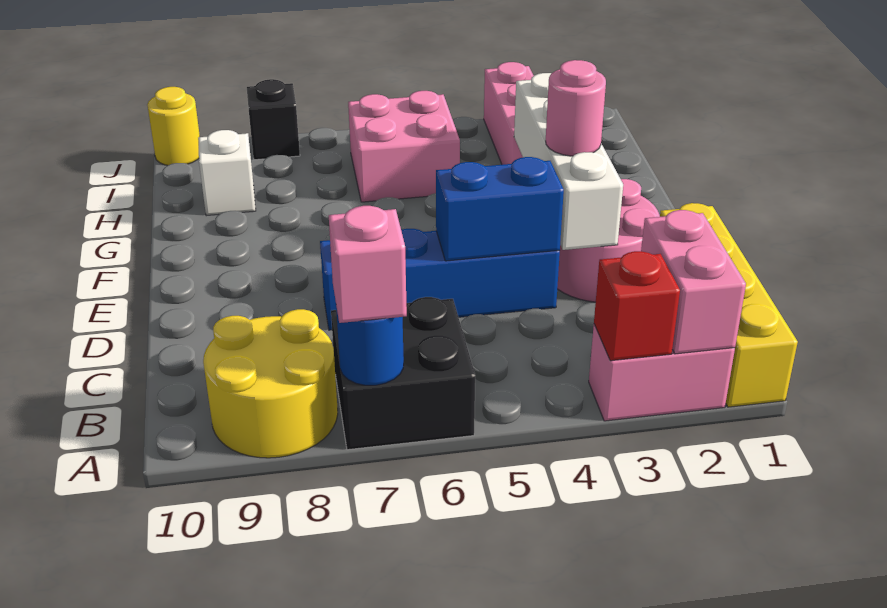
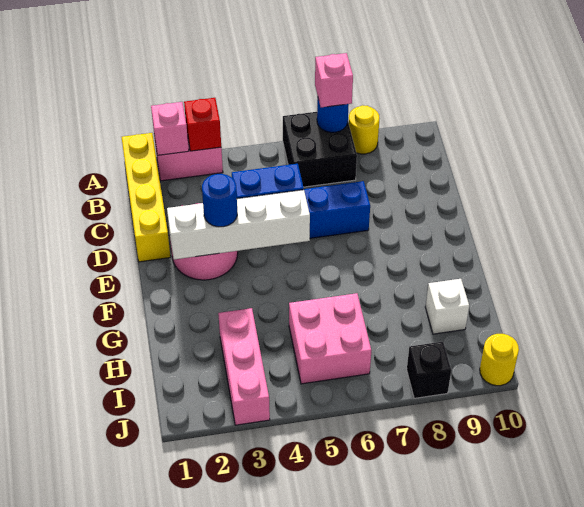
pink brick A2:B2 level 2 -> pink brick A2 level 2
yellow round brick A8:B9 level 1 -> yellow round brick A8 level 1
white brick D3:G3 level 2 -> white brick E2:E5 level 2
pink round brick E3 level 3 -> blue round brick E3 level 3

